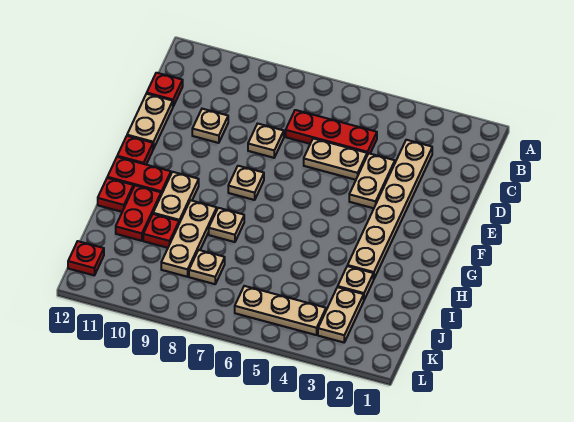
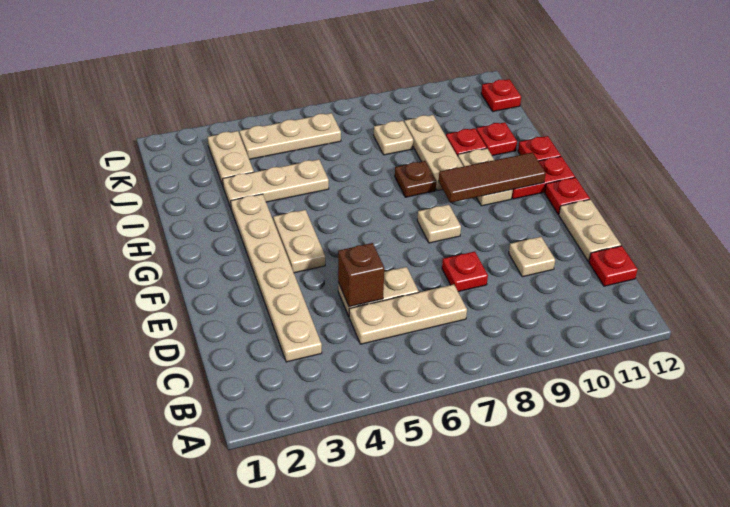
red plate C5:C7 level 1 -> tan plate C5:C7 level 1
tan plate D4:E4 level 1 -> tan plate F4:G4 level 1
none -> brown brick D5 level 2
tan plate D8 level 1 -> red plate D8 level 1
none -> brown tile G9:G11 level 2
tan plate H8 level 1 -> brown plate H8 level 1
red plate H11:I11 level 1 -> red plate I11 level 1
tan plate I3 level 1 -> tan plate I3:I5 level 1

